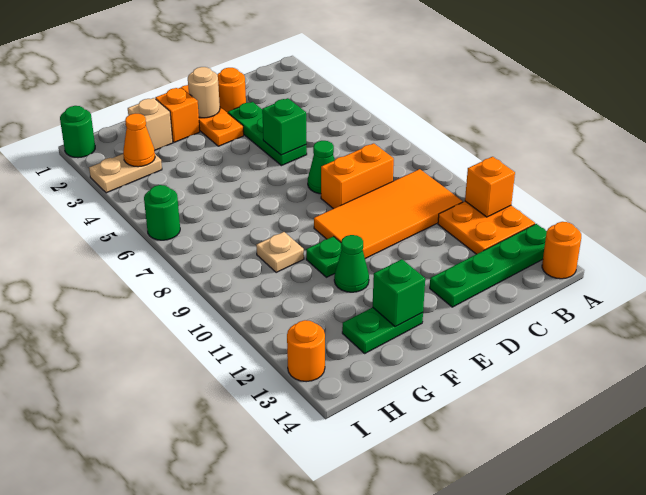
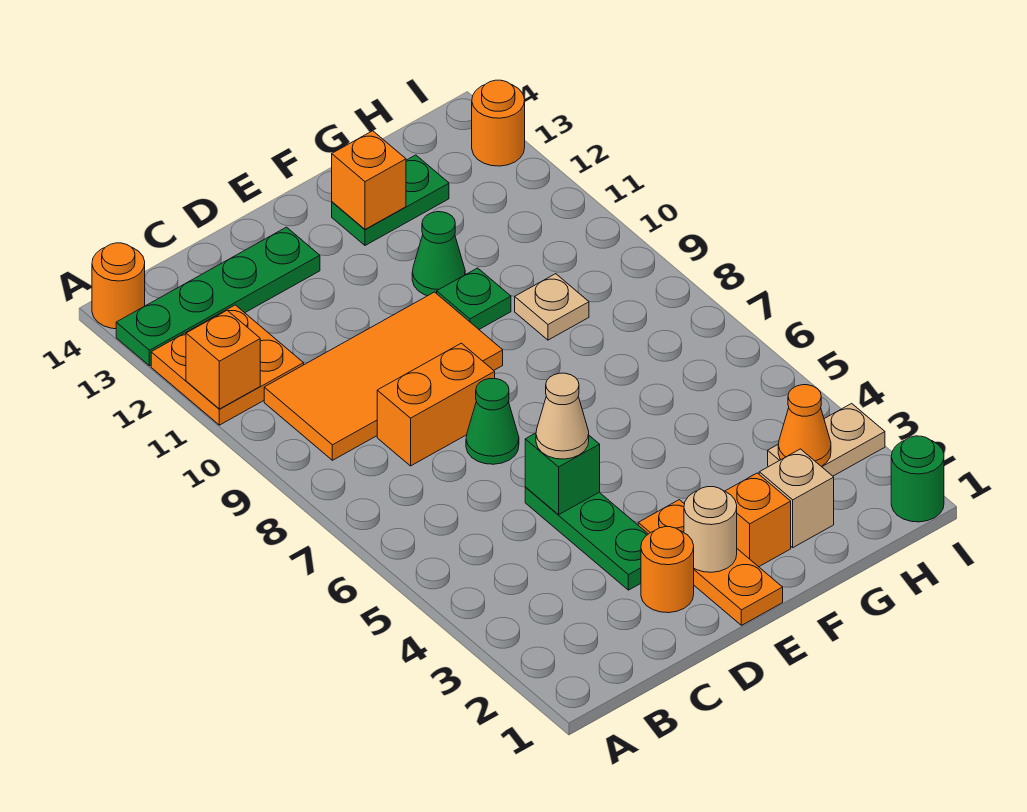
none -> tan cone D5 level 3
green brick F13 level 2 -> orange brick F13 level 2
green round brick I6 level 1 -> none

